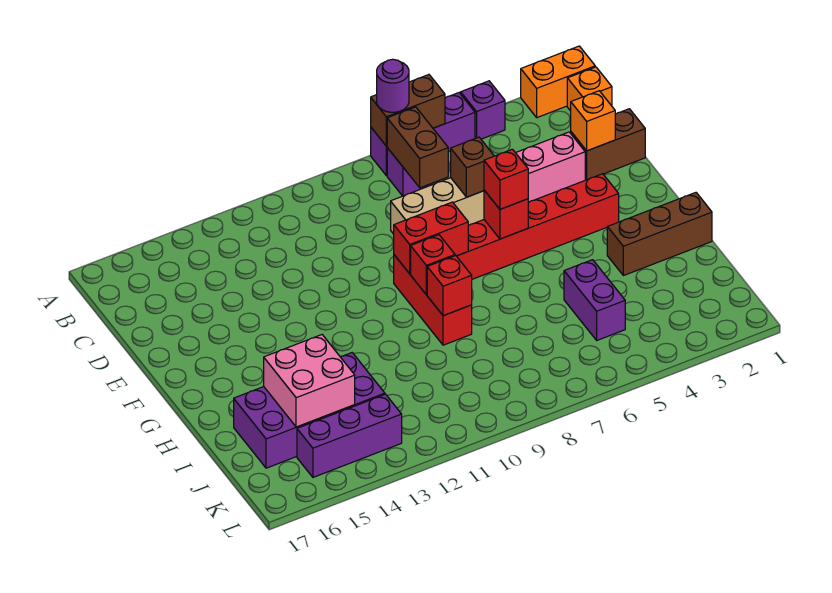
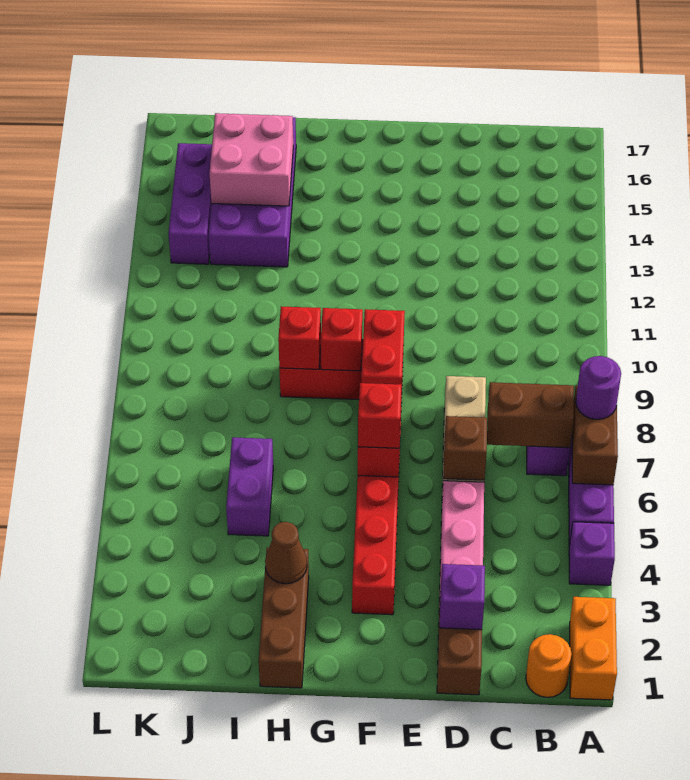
orange brick B1 level 1 -> orange round brick B1 level 1
orange brick D2 level 2 -> purple brick D2 level 2
none -> brown cone H3 level 2
purple brick I5:J5 level 1 -> purple brick I5:I6 level 1

